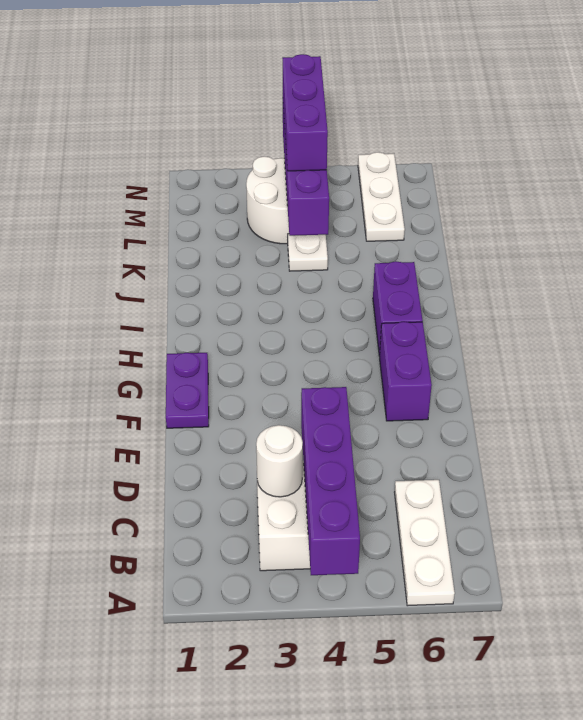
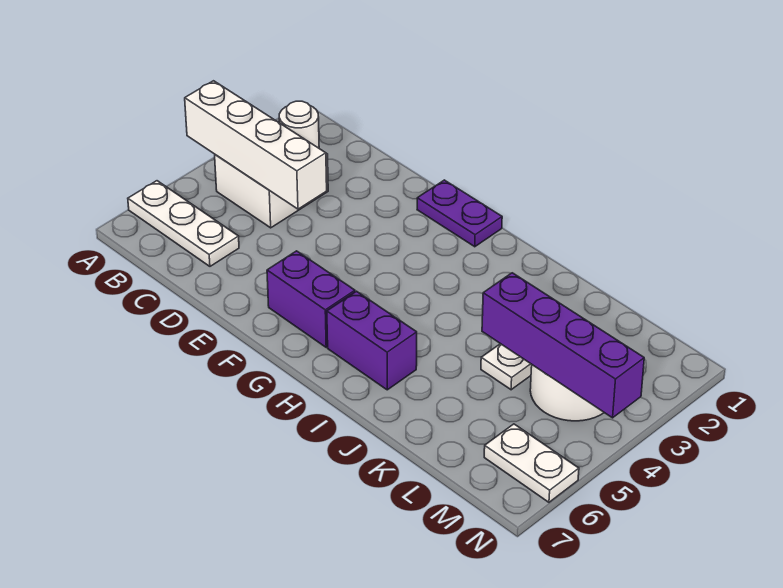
purple brick A4:D4 level 2 -> white brick A4:D4 level 2
purple brick L4:N4 level 3 -> none
white plate L6:N6 level 1 -> white plate M6:N6 level 1

